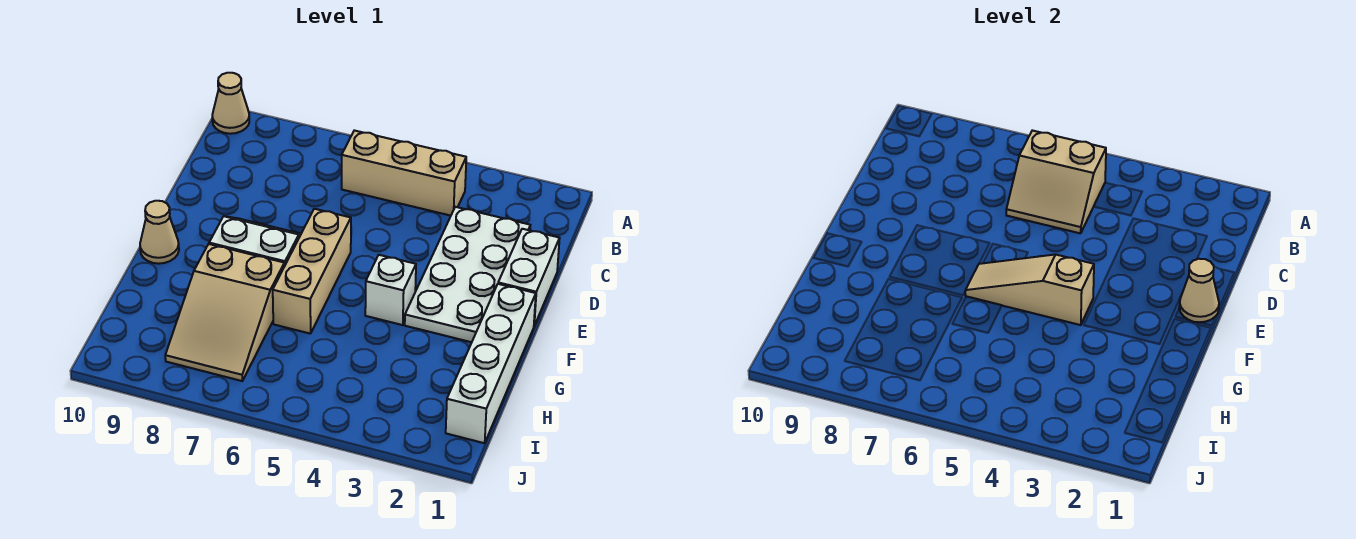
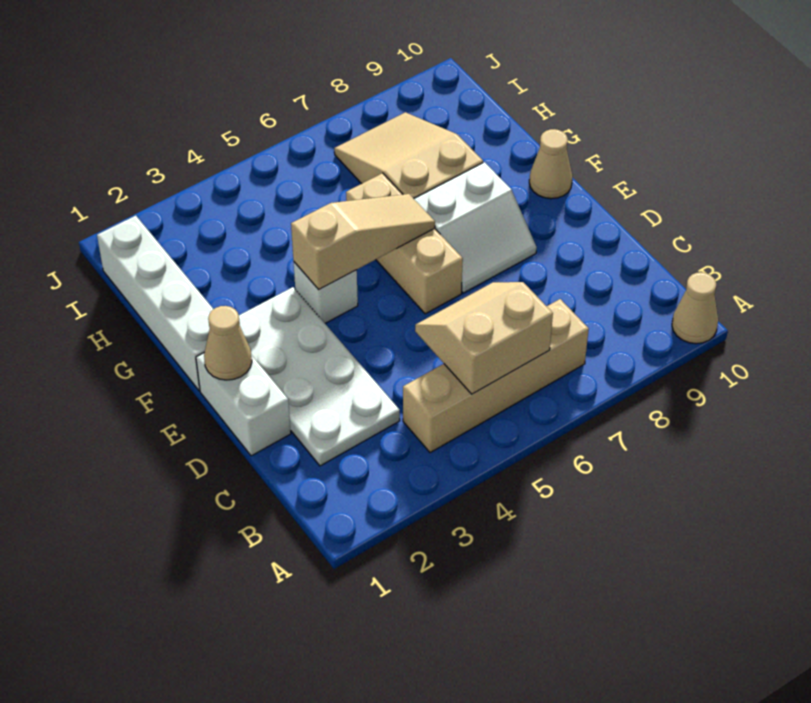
tan brick B4:B6 level 1 -> tan brick B4:B7 level 1

